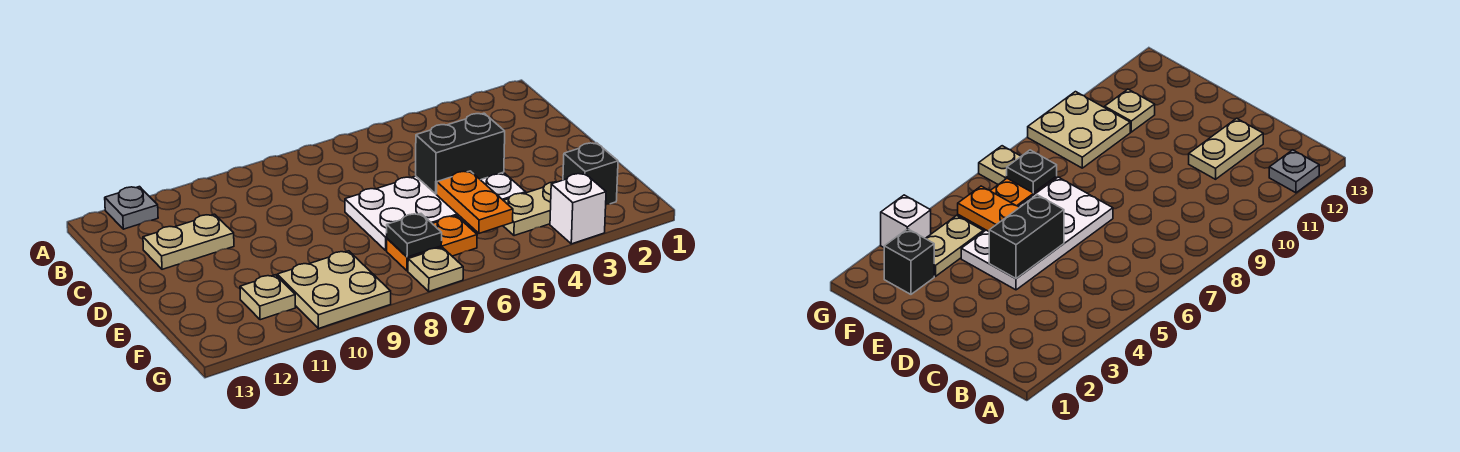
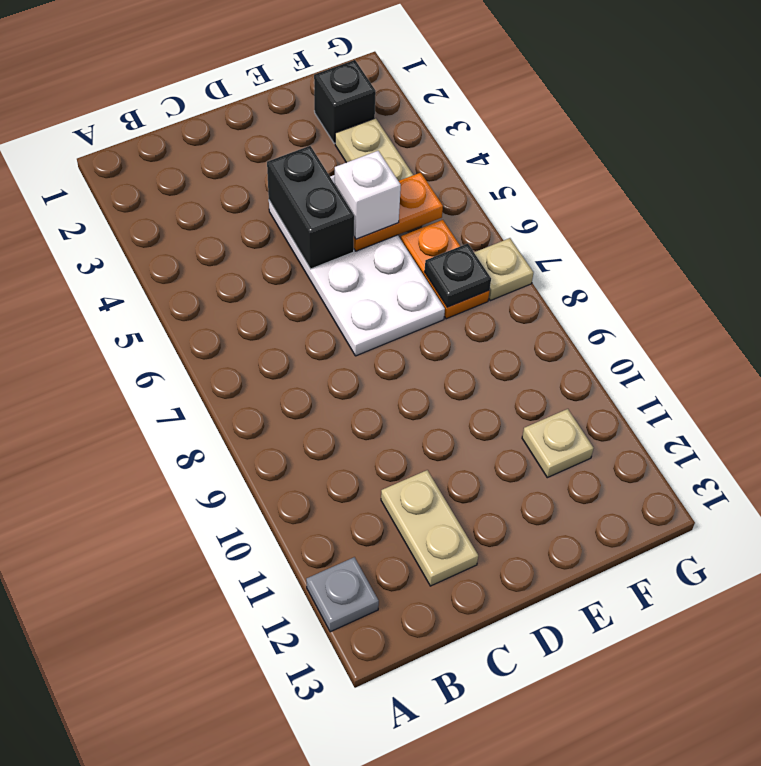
tan plate F9:G10 level 1 -> none
white brick G3 level 1 -> white brick E5 level 3

